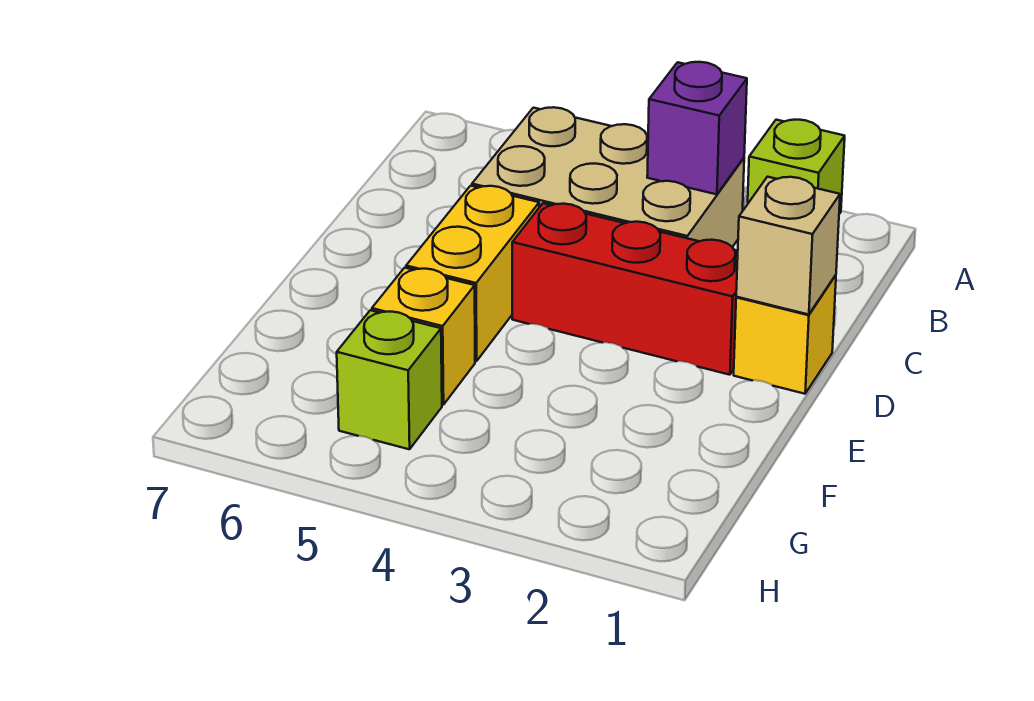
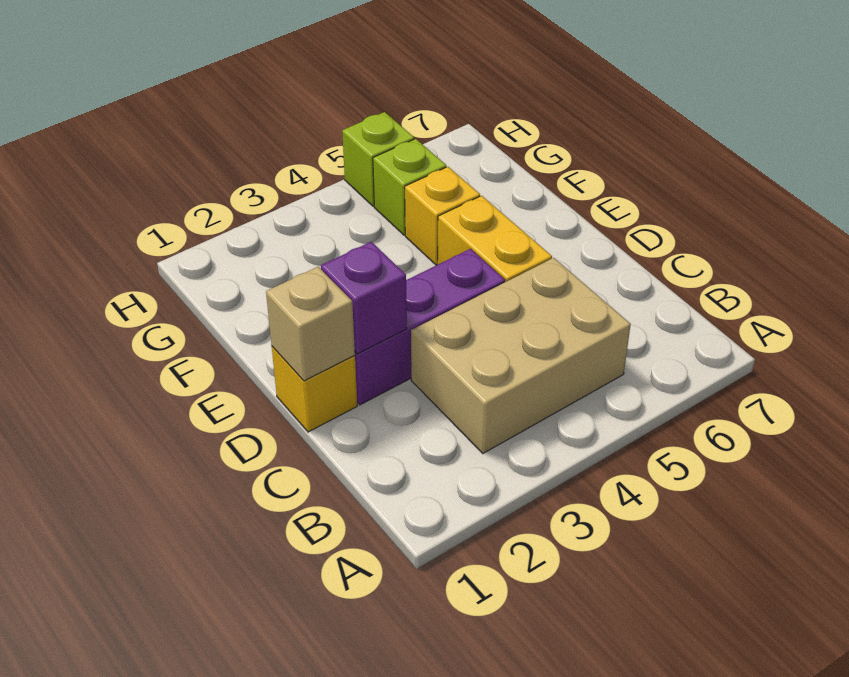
lime brick A2 level 1 -> lime brick H5 level 1
purple brick B3 level 2 -> purple brick D2 level 2
red brick D2:D4 level 1 -> purple brick D2:D4 level 1

